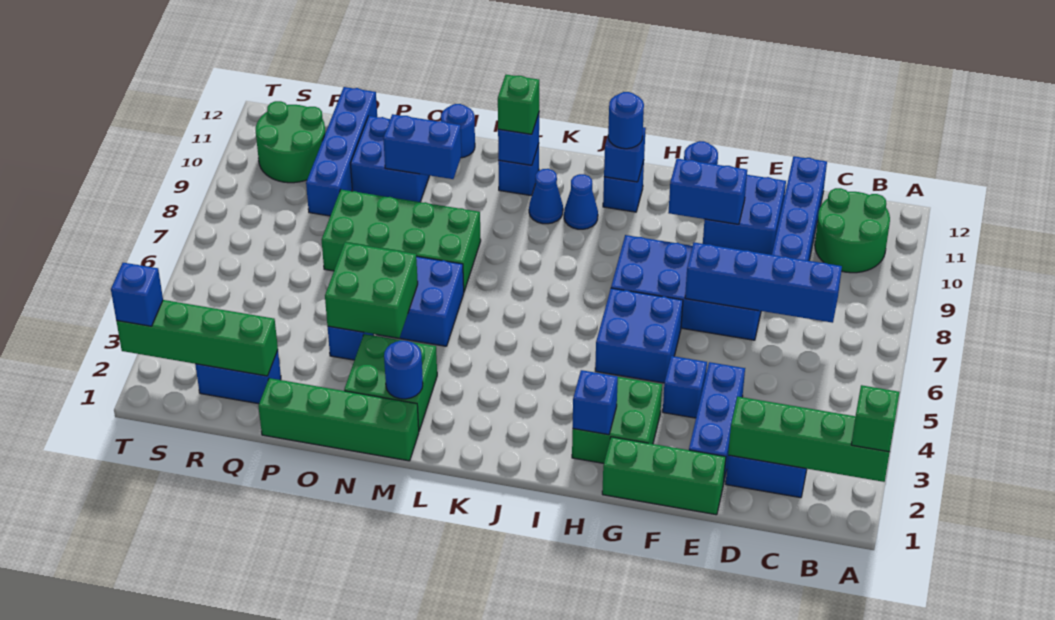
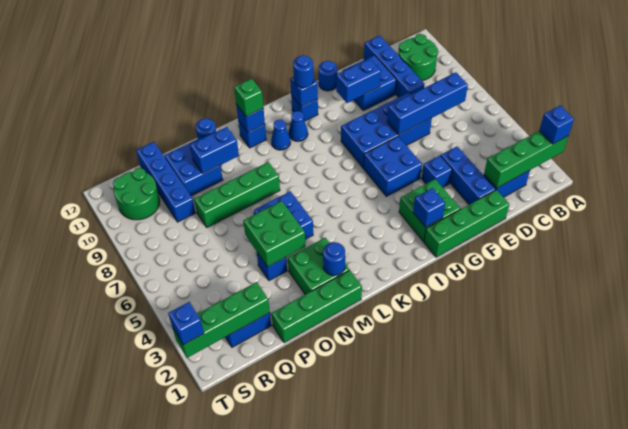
green brick A2 level 3 -> blue brick A2 level 3
green brick E1:G1 level 1 -> green brick E1:H1 level 1
green brick M7:P8 level 1 -> green brick M8:P8 level 1

